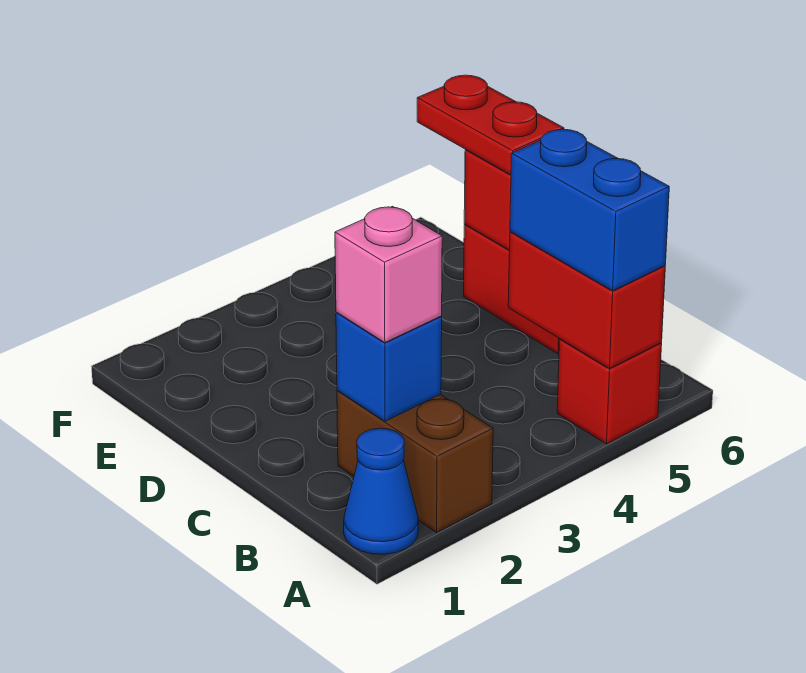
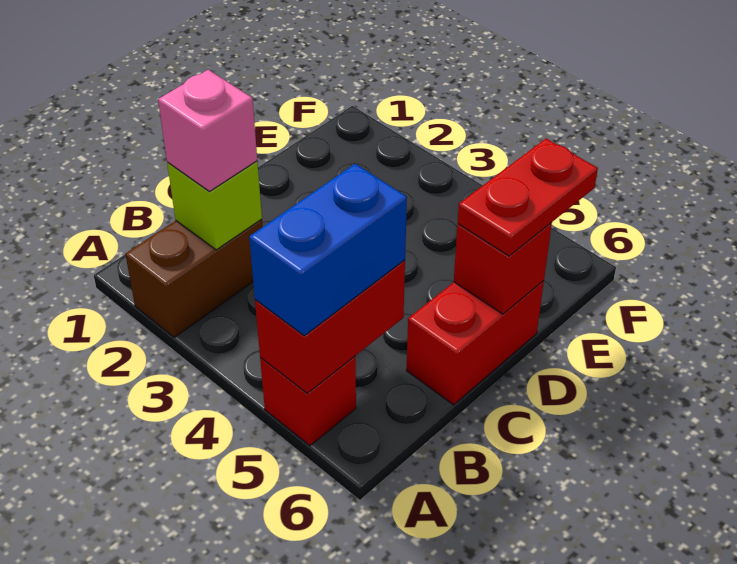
blue cone A1 level 1 -> none
blue brick B2 level 2 -> lime brick B2 level 2

